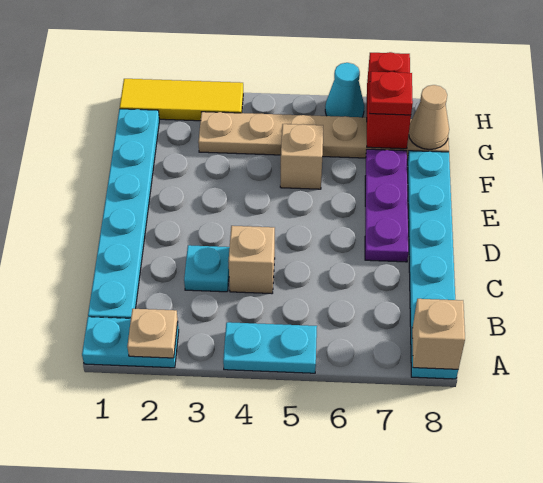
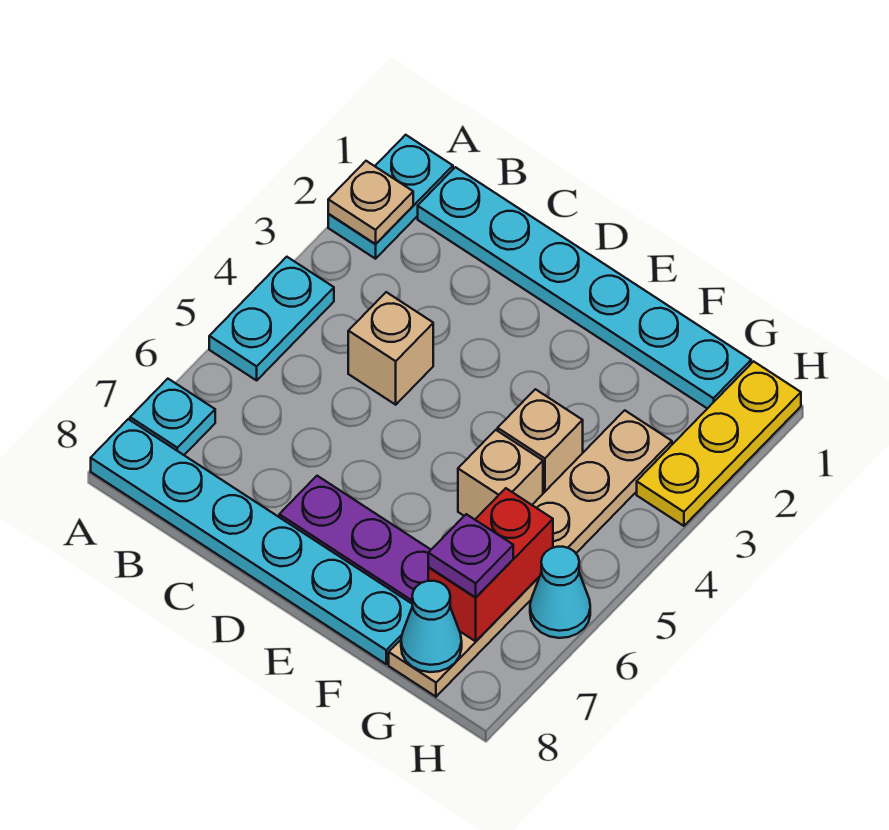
tan brick A8 level 2 -> tan brick F4 level 1
cyan plate C3 level 1 -> cyan plate A7 level 1
red brick G7:H7 level 2 -> red brick G6:G7 level 2
red plate G7 level 3 -> purple plate G7 level 3
tan cone G8 level 2 -> cyan cone G8 level 2
yellow tile H1:H3 level 1 -> yellow plate H1:H3 level 1

